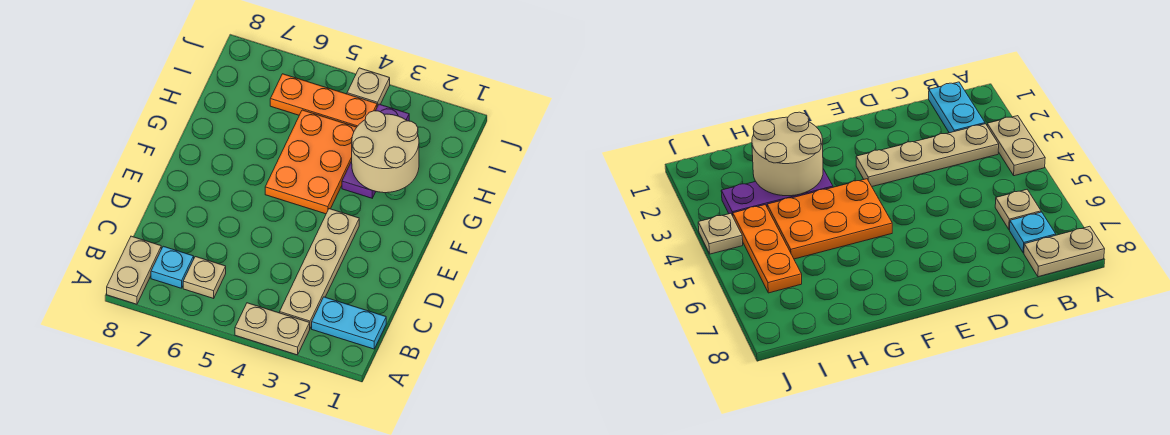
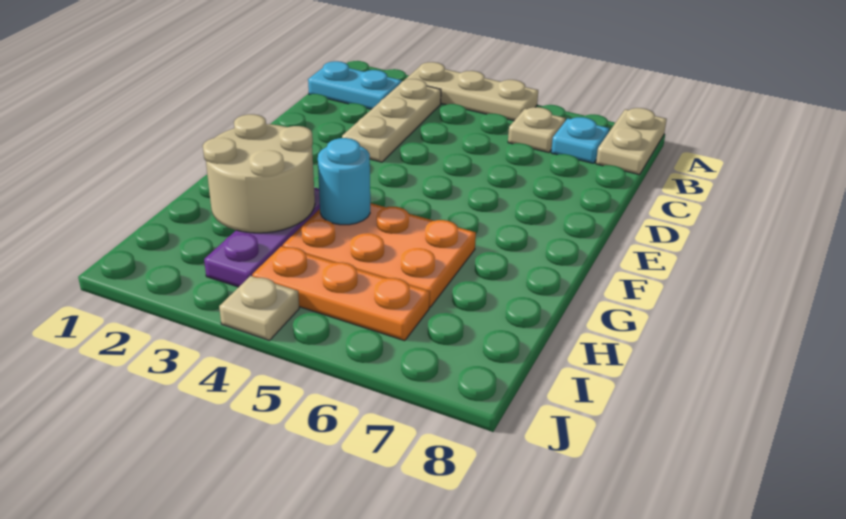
tan plate A3:A4 level 1 -> tan plate A3:A5 level 1
tan plate B3:E3 level 1 -> tan plate B3:D3 level 1
orange plate F4:H5 level 1 -> orange plate G4:H6 level 1
none -> cyan round brick G4 level 2

